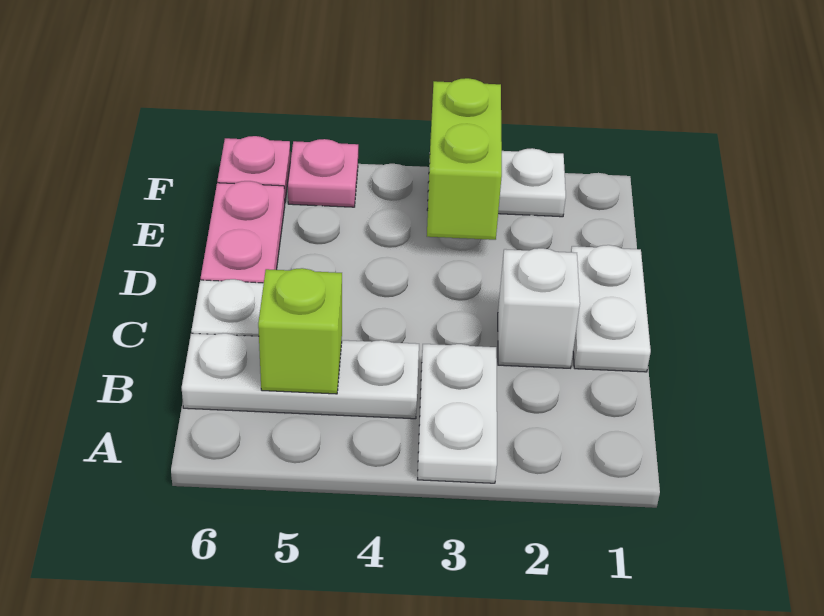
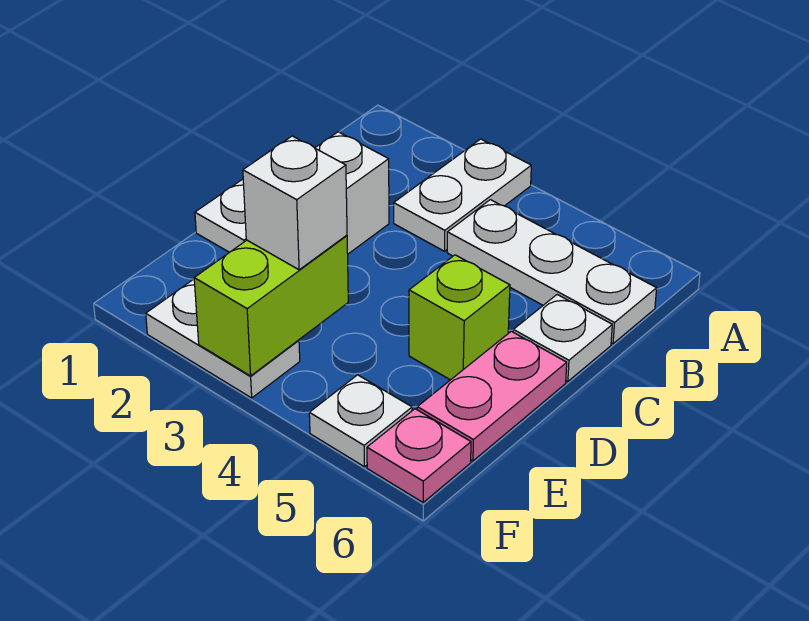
lime brick B5 level 2 -> lime brick D5 level 1
none -> white brick E3 level 3
pink plate F5 level 1 -> white plate F5 level 1

